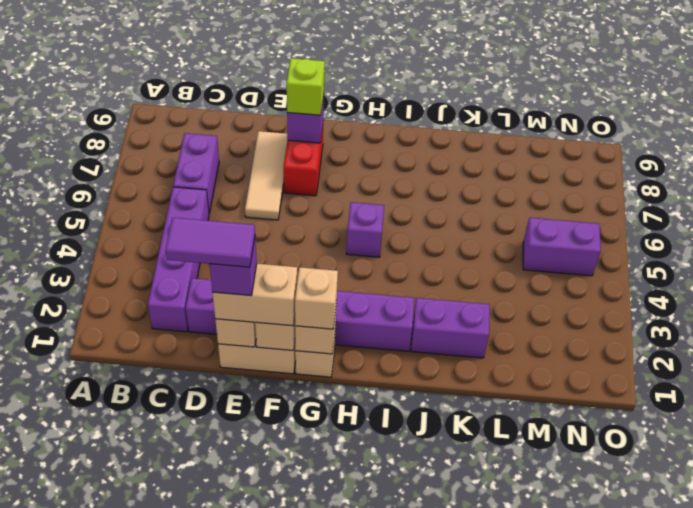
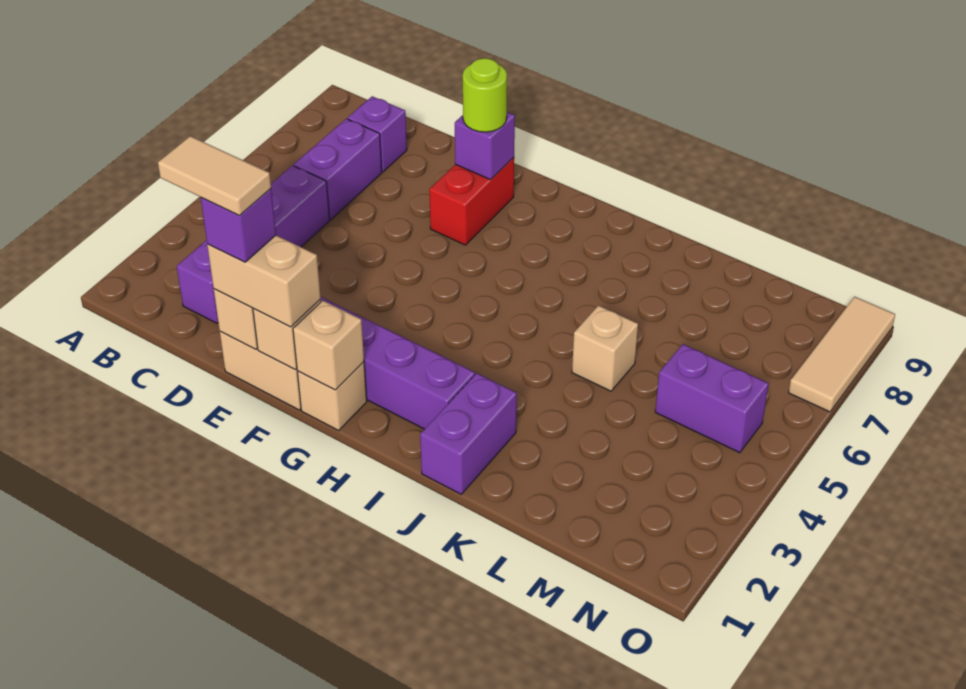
purple tile D1:E1 level 5 -> tan tile D1:E1 level 5
tan tile E6:E8 level 1 -> tan tile O7:O9 level 1
lime brick F8 level 3 -> lime round brick F8 level 3
tan brick G1 level 3 -> tan brick K5 level 1
purple brick H5 level 1 -> purple brick C8 level 1
purple brick J2:K2 level 1 -> purple brick J1:J2 level 1

